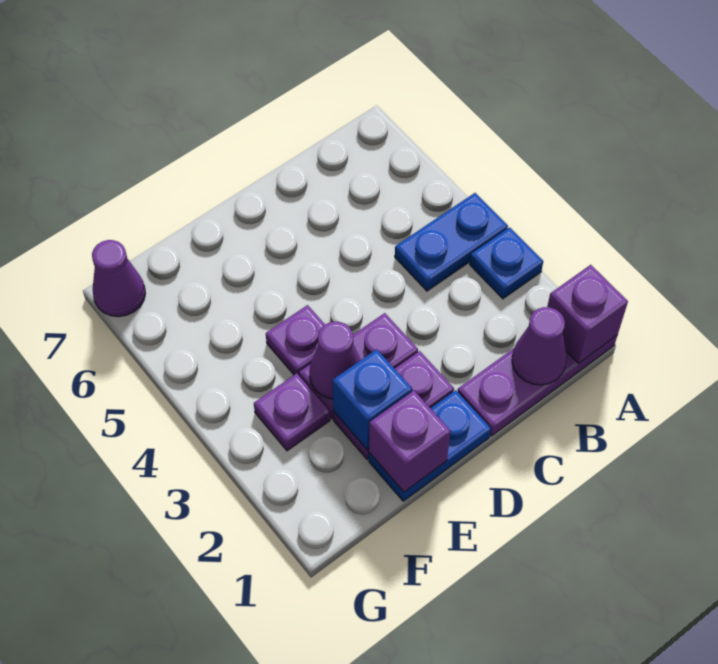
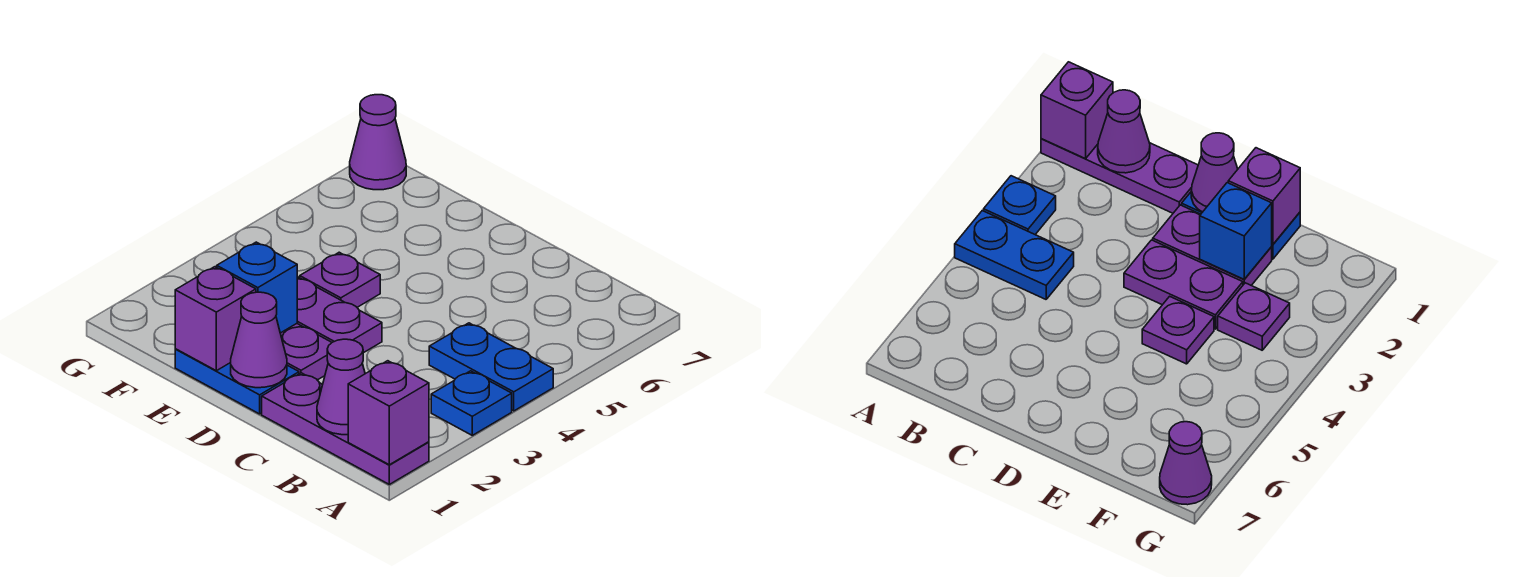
purple cone E3 level 2 -> purple cone D1 level 2

